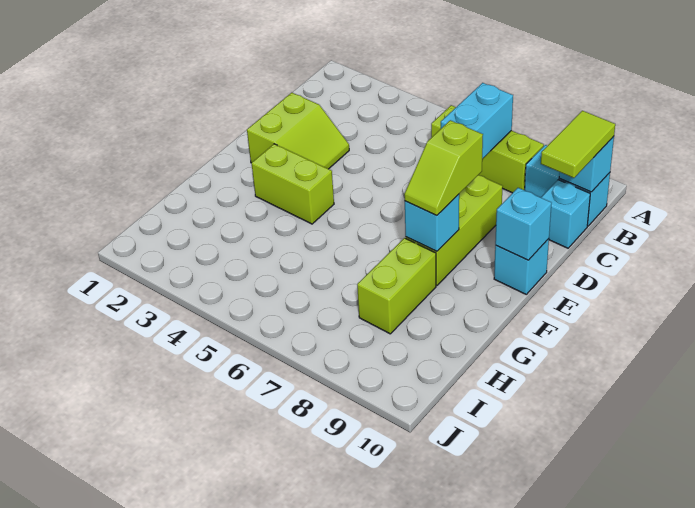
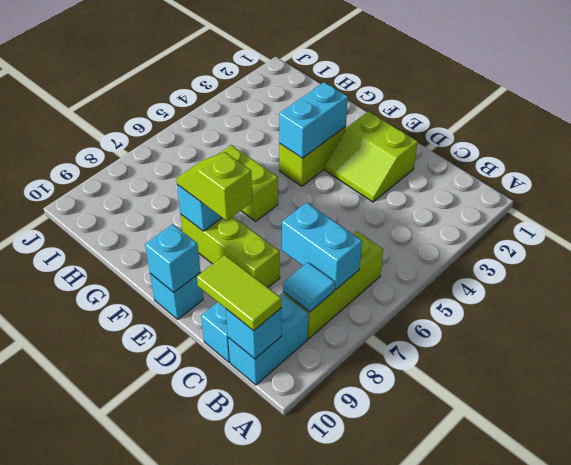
none -> cyan tile B8 level 2
none -> cyan brick F3:F4 level 2
lime brick G8:H8 level 1 -> lime brick F6:G6 level 1

